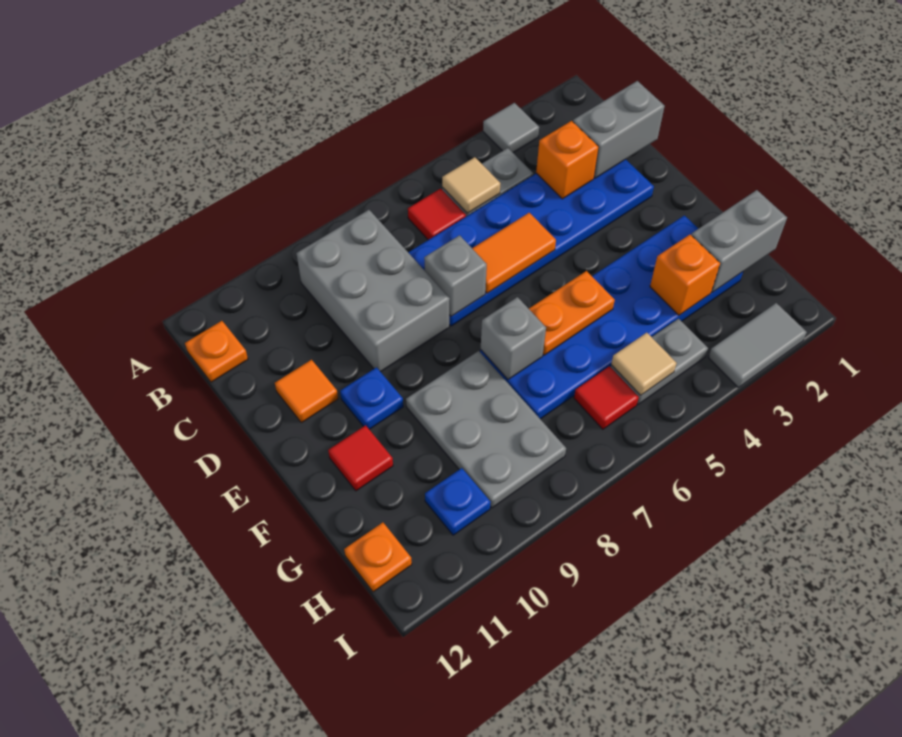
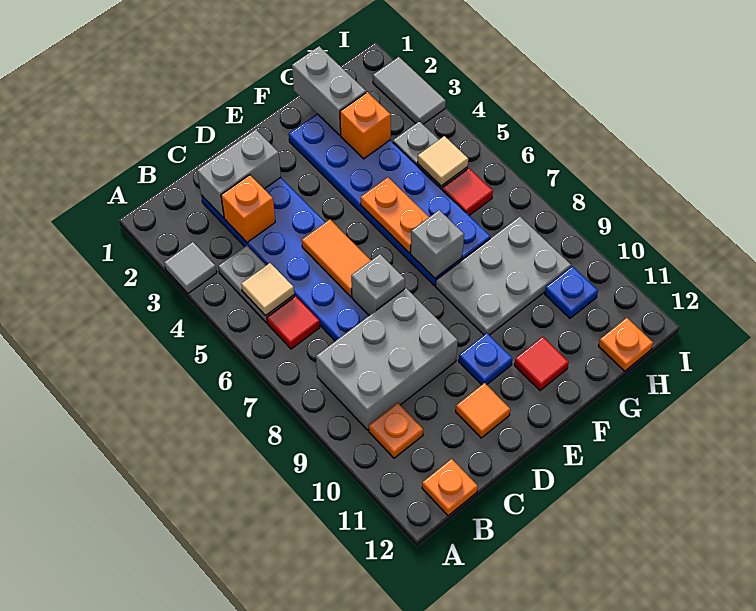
none -> orange plate B10 level 1
grey brick C1:C2 level 2 -> grey brick C2:D2 level 2

